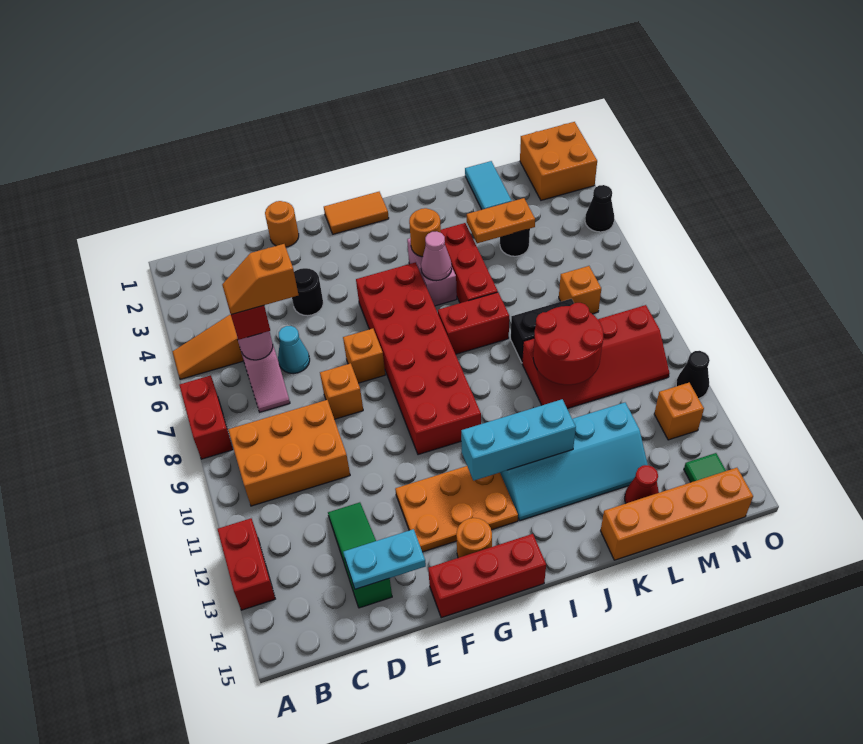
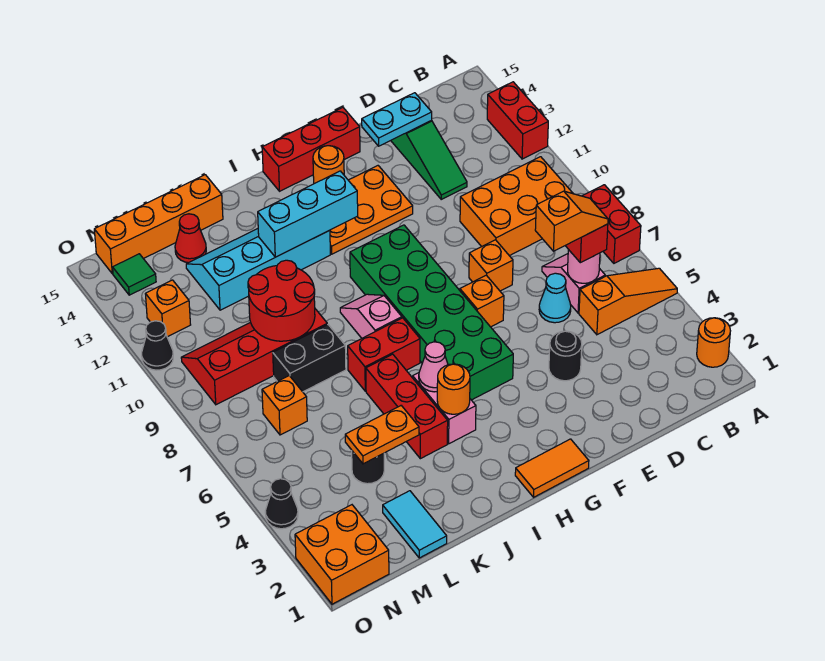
orange round brick E1 level 1 -> orange round brick A2 level 1
red brick G5:H10 level 1 -> green brick G5:H10 level 1
none -> pink slope I8:I9 level 1 top 8

